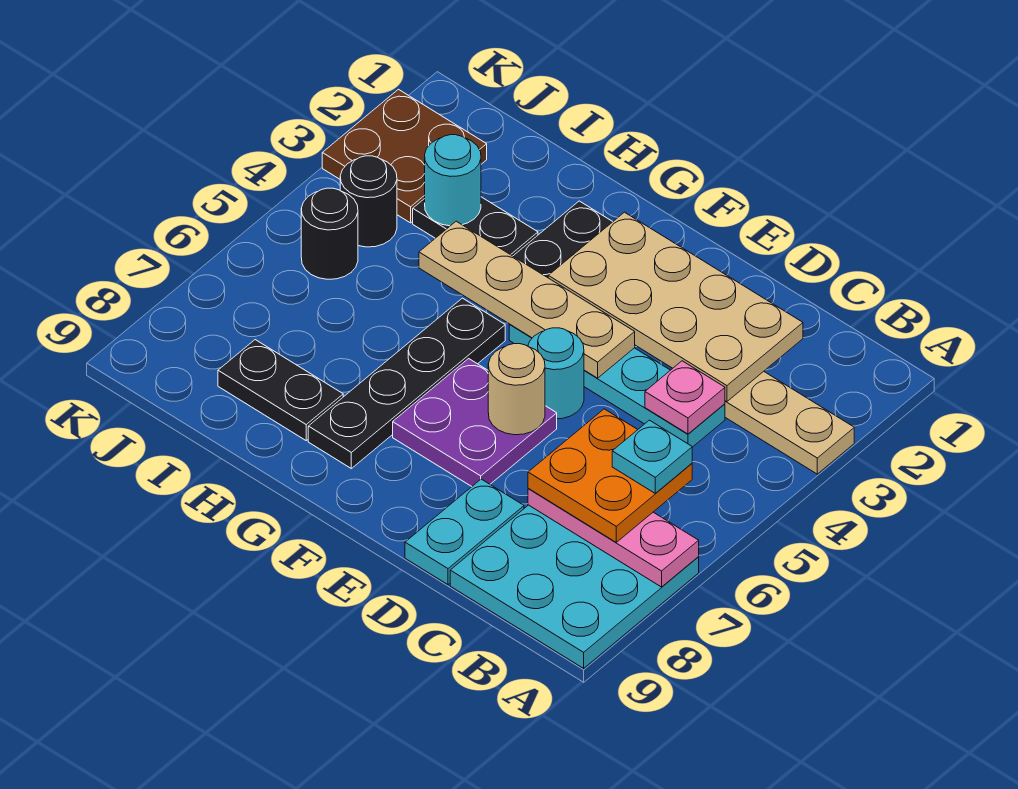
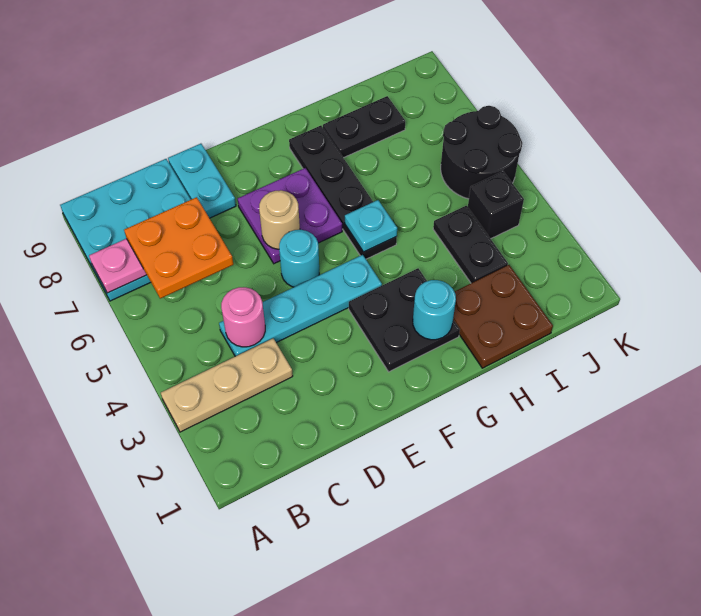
cyan plate B6 level 4 -> cyan plate G5 level 2
tan plate C2:F3 level 2 -> none
pink plate C4 level 2 -> pink round brick C4 level 2
tan plate E4:H4 level 2 -> none
black plate H3:I3 level 1 -> black plate I3:I4 level 1
cyan round brick I3 level 2 -> cyan round brick G2 level 2
brown plate J2:K3 level 1 -> brown plate H1:I2 level 1
black round brick J4 level 1 -> black brick J4 level 1
black round brick J5 level 1 -> black round brick J5:K6 level 1

